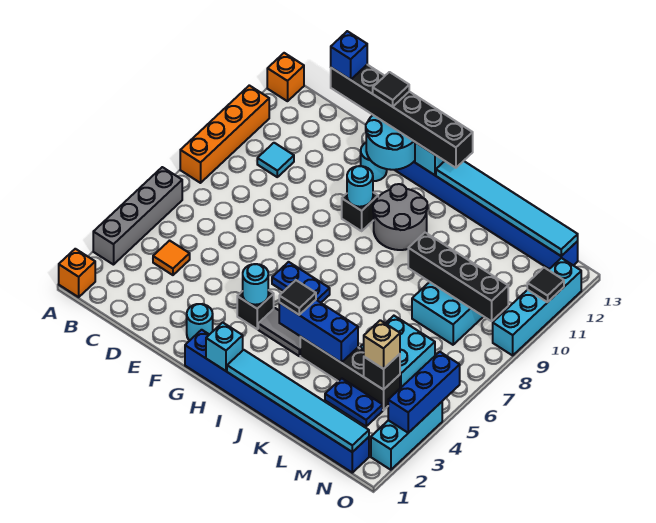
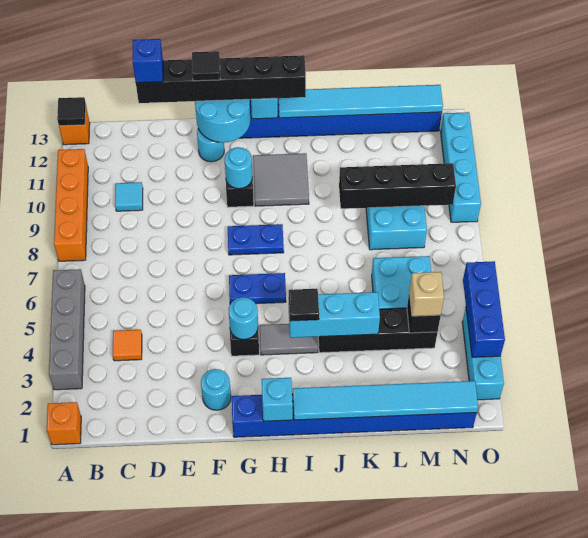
grey round brick H10:I11 level 1 -> grey tile H10:I11 level 1
blue brick I4:K4 level 2 -> cyan brick I4:K4 level 2
blue plate L3:M3 level 1 -> blue plate G8:H8 level 1
black tile O11 level 2 -> black tile A13 level 2

